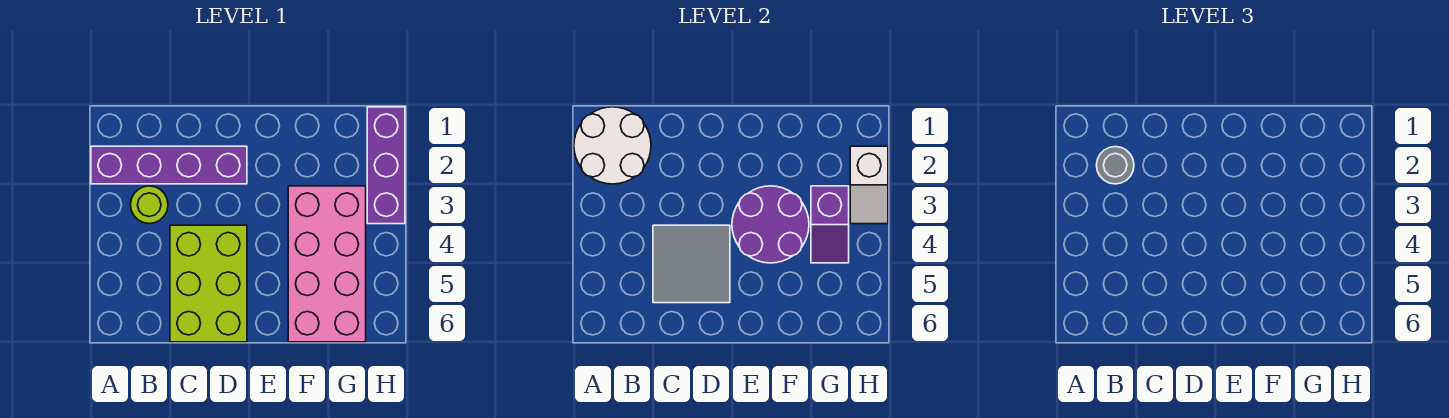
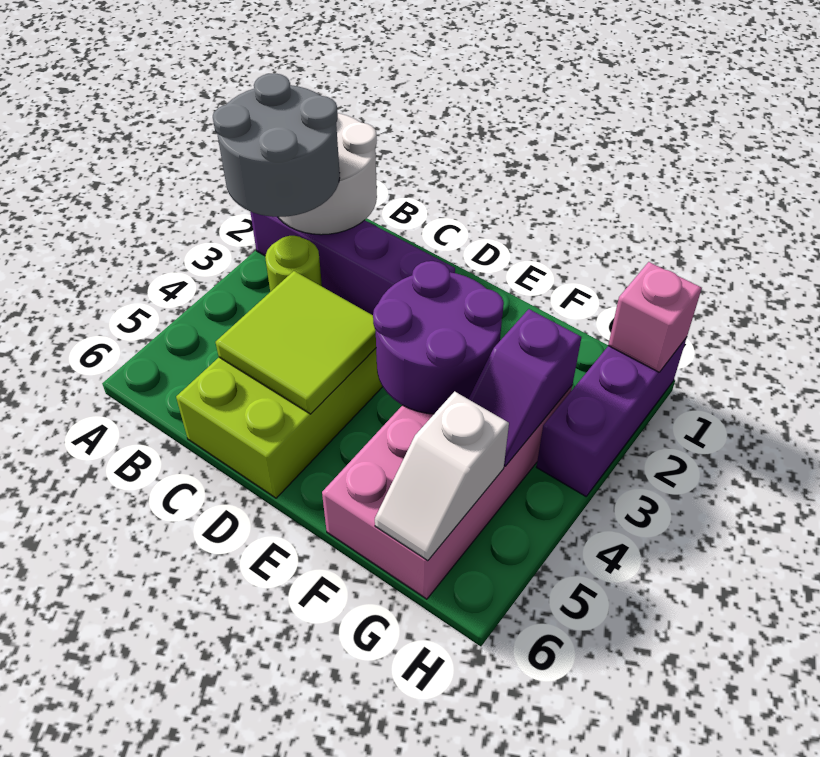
grey round brick B2 level 3 -> grey round brick A2:B3 level 3
grey tile C4:D5 level 2 -> lime tile C4:D5 level 2
none -> pink brick H1 level 2
white slope H2:H3 level 2 top 2 -> white slope G5:G6 level 2 top 5

